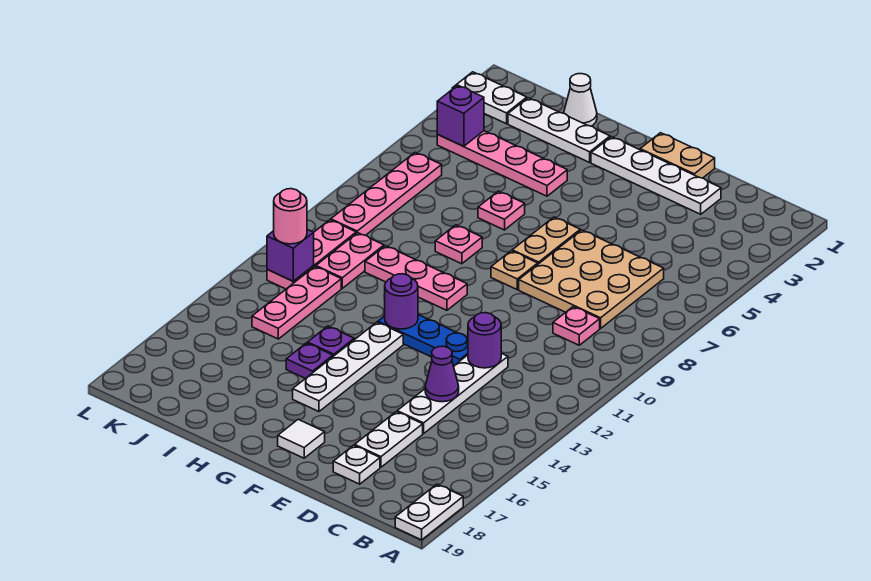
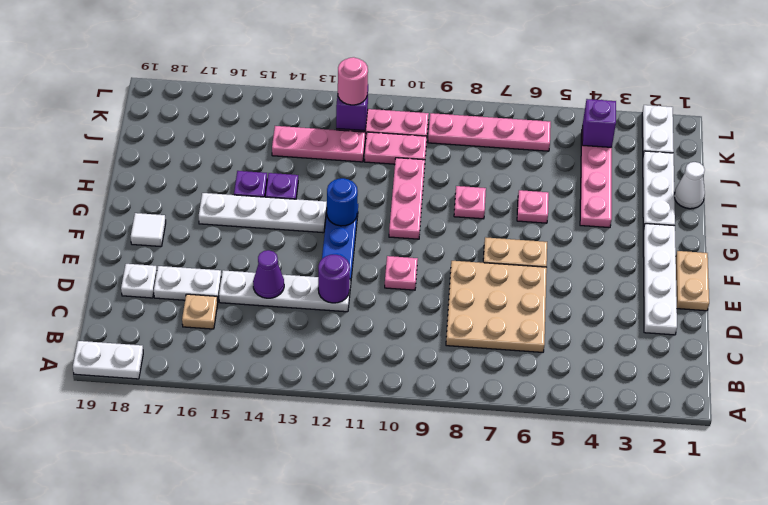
pink plate C9 level 1 -> pink plate E10 level 1
tan plate F8 level 1 -> tan plate C16 level 1
purple round brick G12 level 2 -> blue round brick G12 level 2

